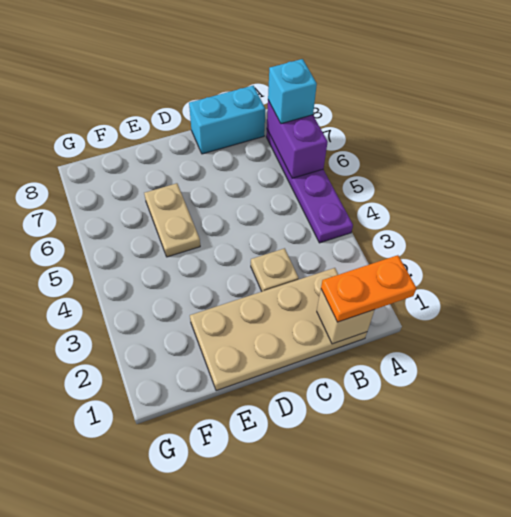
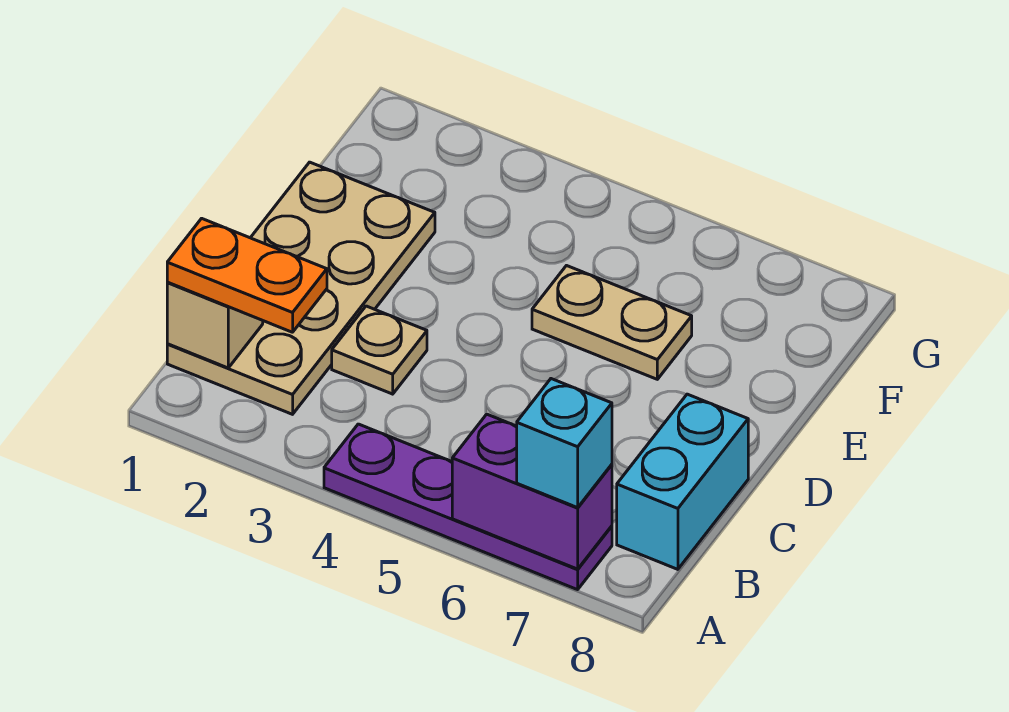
orange plate A1:B1 level 3 -> orange plate B1:B2 level 3

